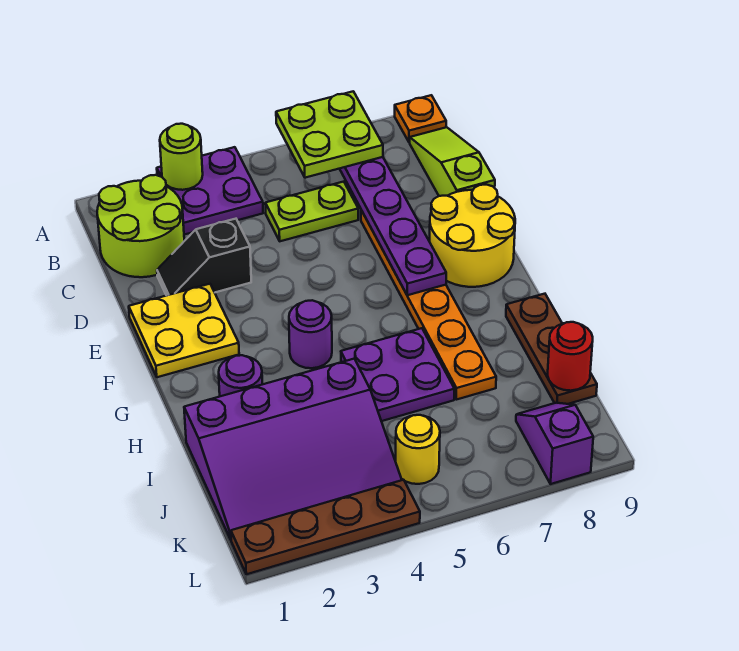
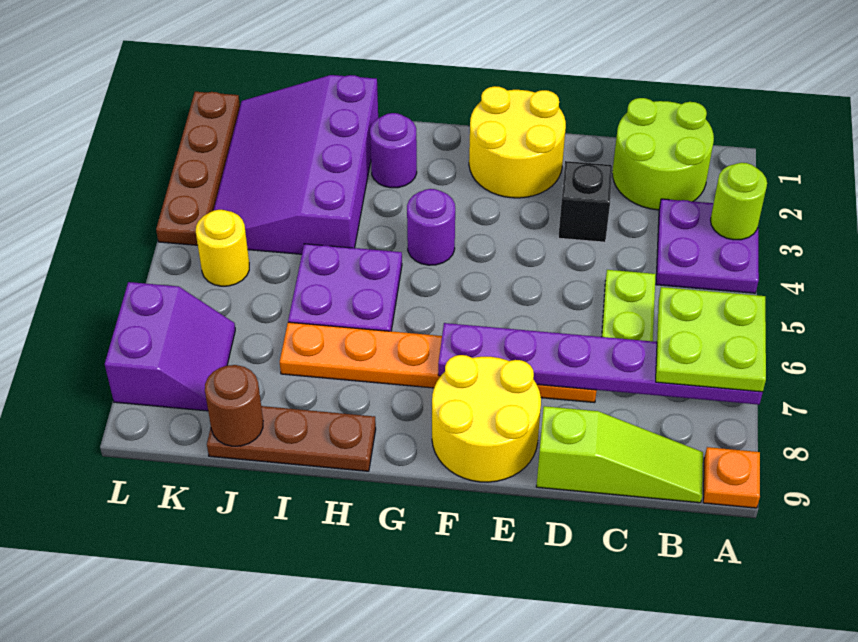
yellow plate E1:F2 level 1 -> yellow round brick E1:F2 level 1
red round brick J9 level 2 -> brown round brick J9 level 2
purple slope K8:L8 level 1 top L -> purple slope K7:L8 level 1 top L

